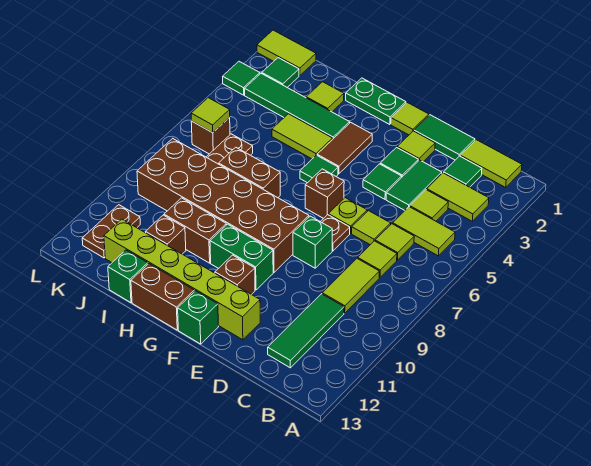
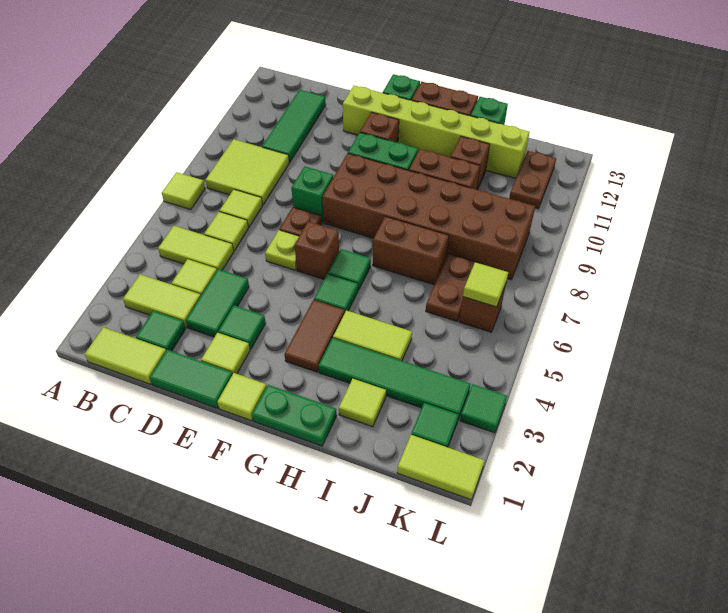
lime tile C8:C9 level 1 -> lime tile B8:C9 level 1
lime tile D6 level 1 -> lime tile A7 level 1
green tile E4 level 1 -> green tile G6 level 1

